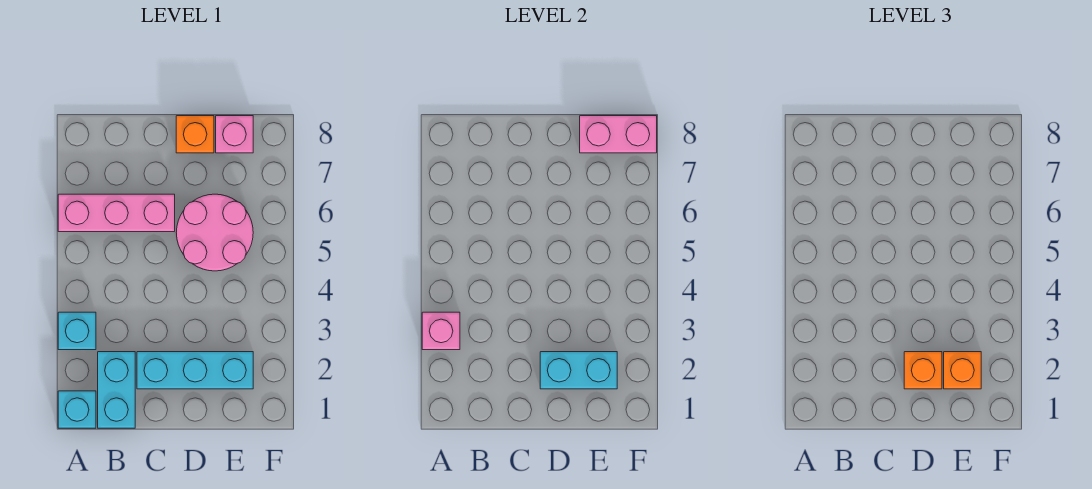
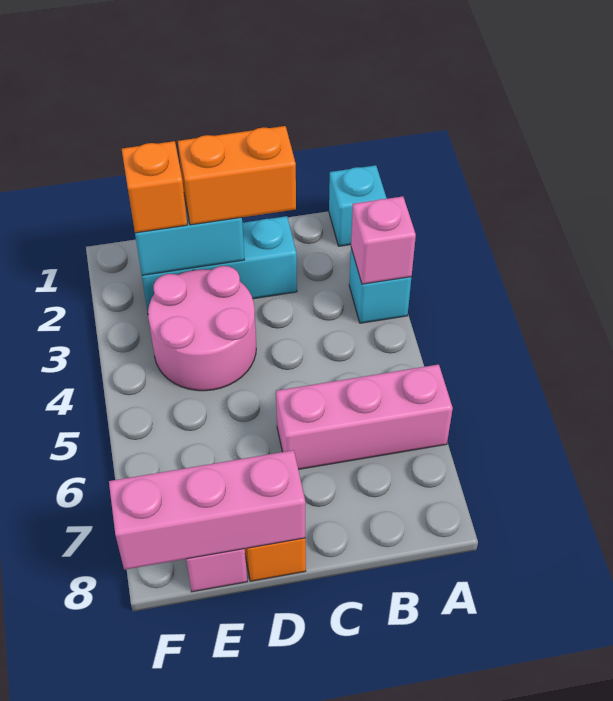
cyan brick B1:B2 level 1 -> none
orange brick D2 level 3 -> orange brick C2:D2 level 3
pink round brick D5:E6 level 1 -> pink round brick D3:E4 level 1
pink brick E8:F8 level 2 -> pink brick D8:F8 level 2

